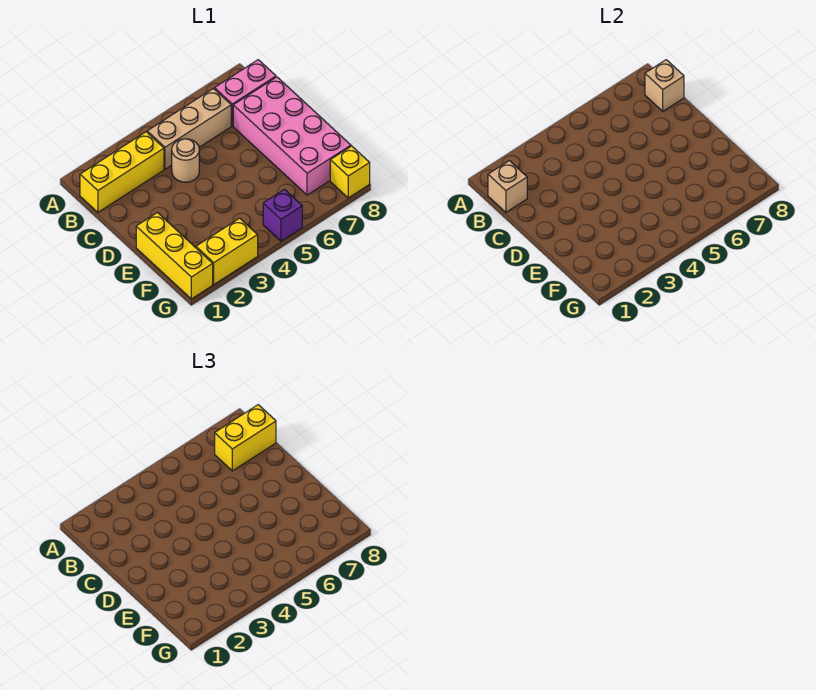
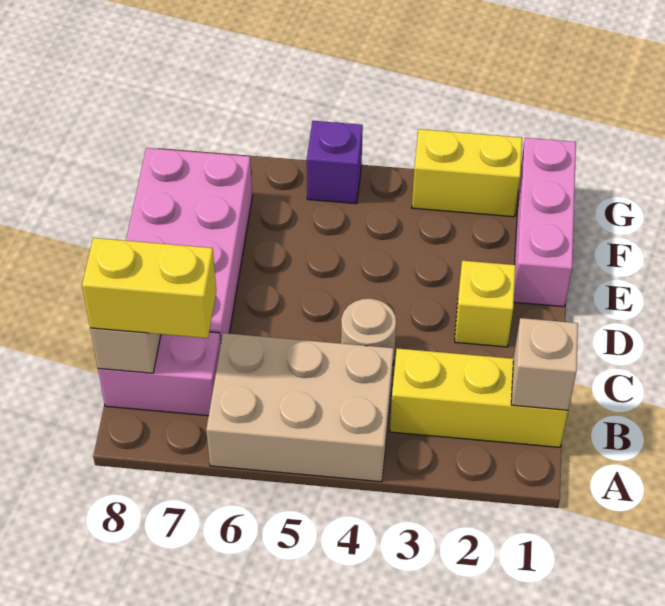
tan brick B4:B6 level 1 -> tan brick A4:B6 level 1
yellow brick E1:G1 level 1 -> pink brick E1:G1 level 1
yellow brick G8 level 1 -> yellow brick D2 level 1

